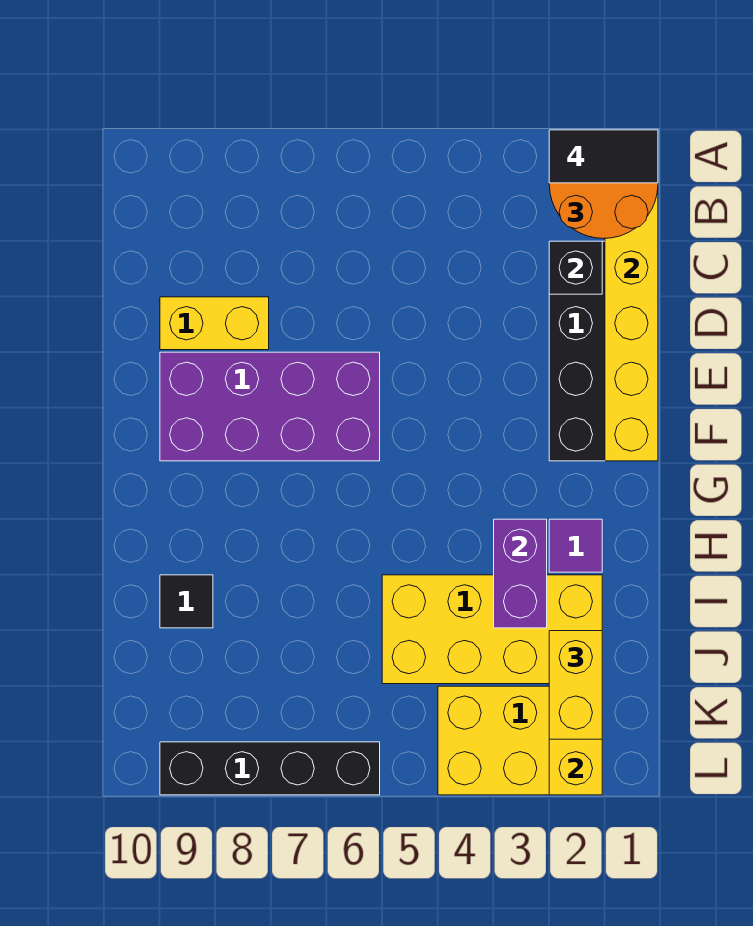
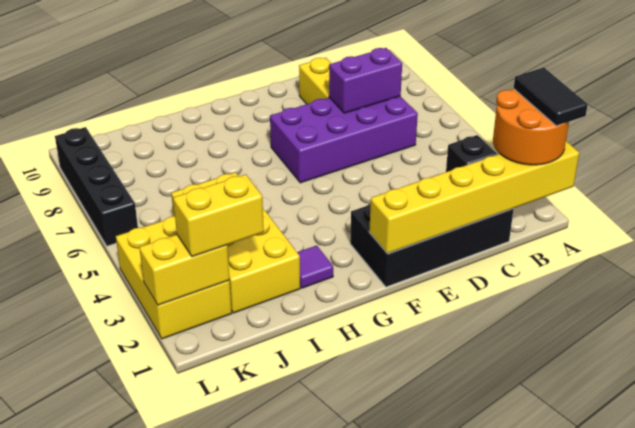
purple brick E6:F9 level 1 -> purple brick C6:F7 level 1
purple brick H3:I3 level 2 -> purple brick C7:D7 level 2
black tile I9 level 1 -> none

